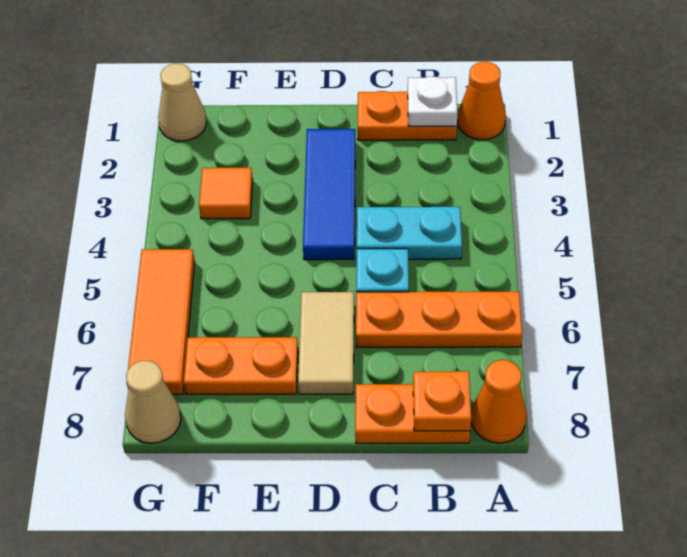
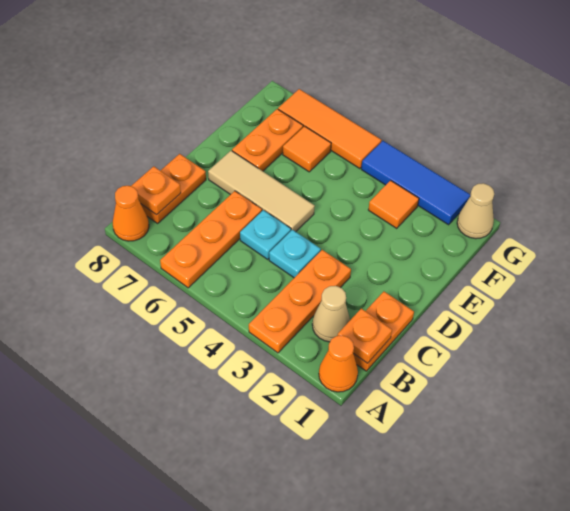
none -> orange plate A3:C3 level 1
white plate B1 level 2 -> orange plate B1 level 2
cyan plate B4:C4 level 1 -> cyan plate C4 level 1
blue tile D2:D4 level 1 -> blue tile G2:G4 level 1
tan tile D6:D7 level 1 -> tan tile D5:D7 level 1
none -> orange tile F6 level 1
tan cone G8 level 1 -> tan cone B2 level 1

